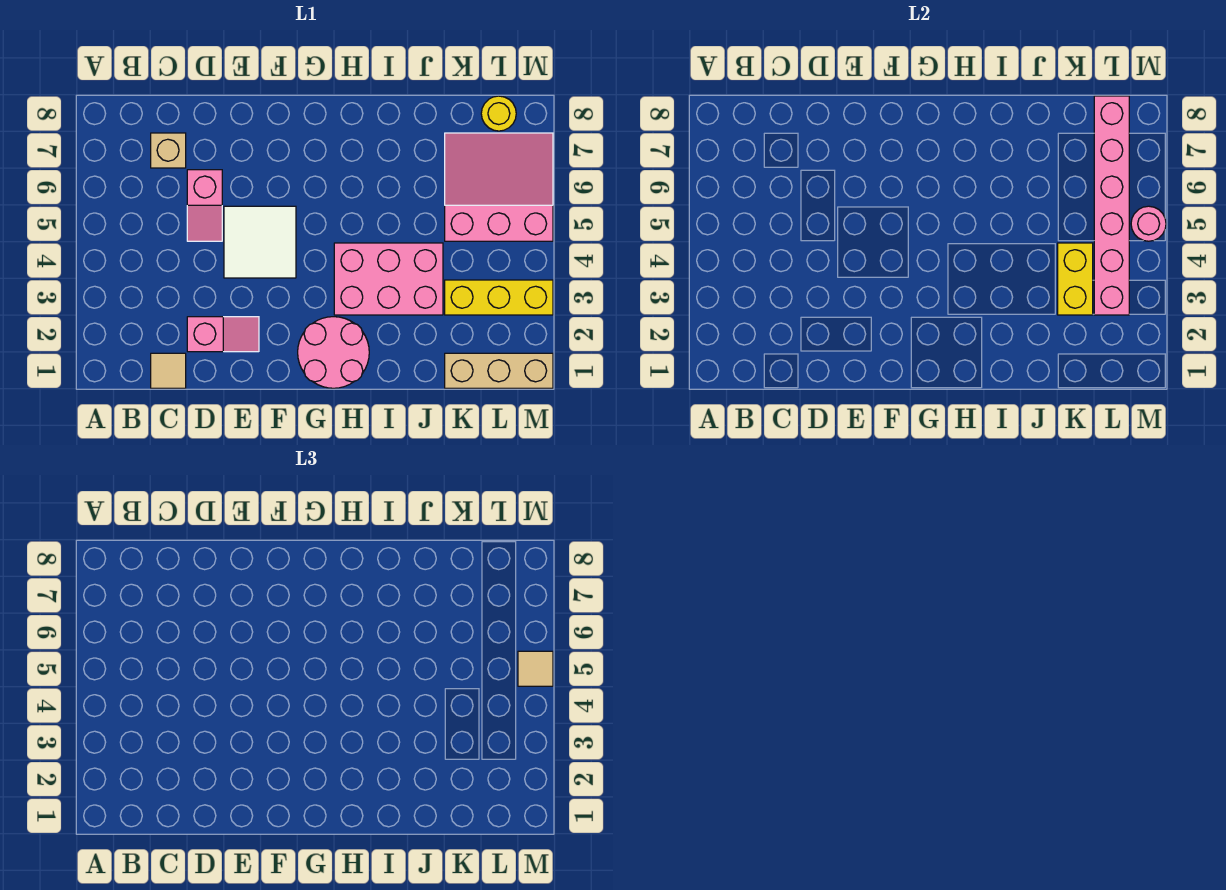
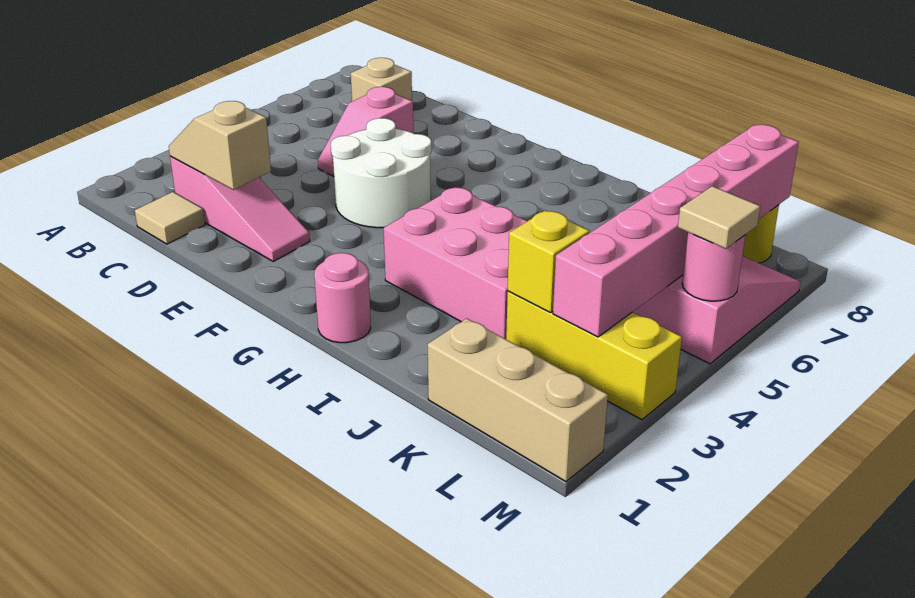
none -> tan slope C2:D2 level 2 top D
pink slope D2:E2 level 1 top D -> pink slope C2:E2 level 1 top C
white tile E4:F5 level 1 -> white round brick E4:F5 level 1
pink round brick G1:H2 level 1 -> pink round brick H1 level 1
yellow brick K3:K4 level 2 -> yellow brick K3 level 2

